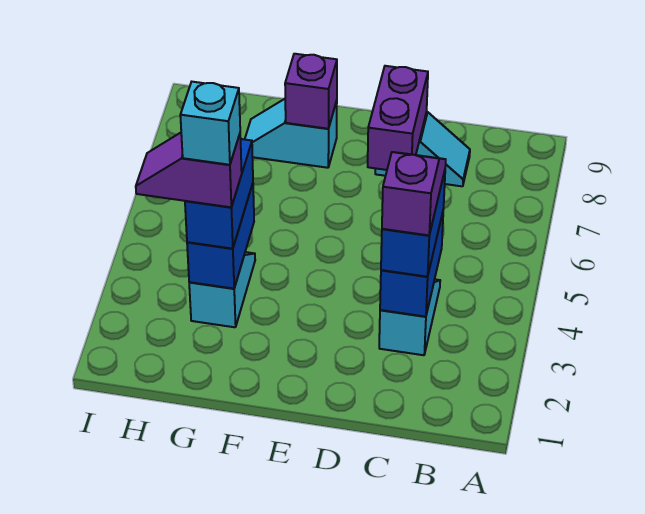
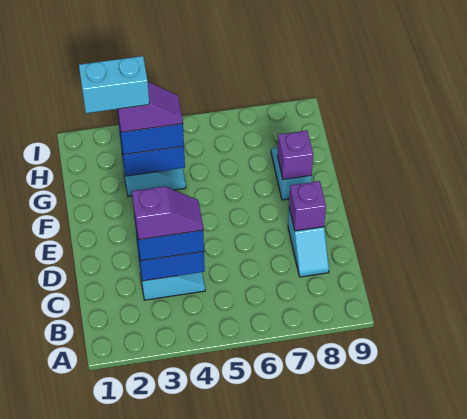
purple brick D7:D8 level 2 -> purple brick D8 level 2
purple slope G3:H3 level 4 top G -> purple slope G3:G4 level 4 top 3
cyan brick G3 level 5 -> cyan brick G2:G3 level 5

